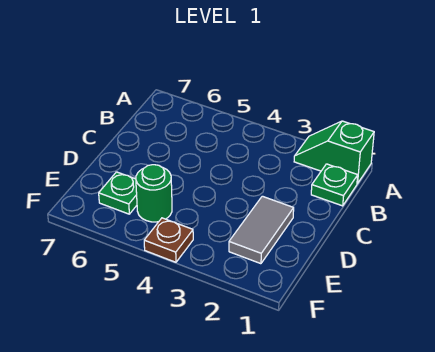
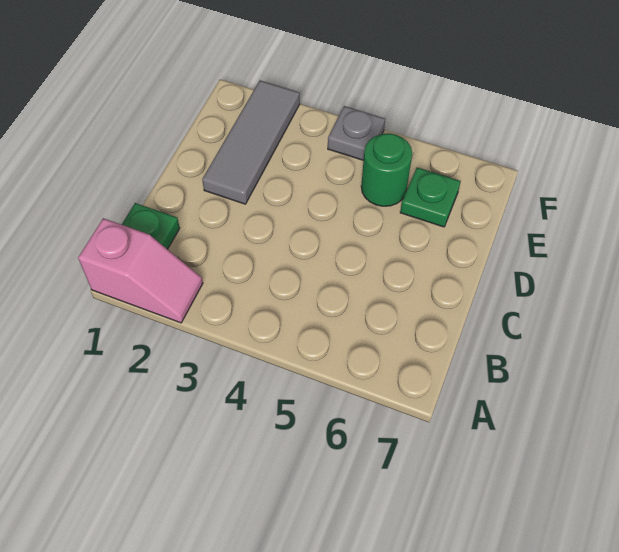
green slope A1:A2 level 1 top 1 -> pink slope A1:A2 level 1 top 1
grey tile D2:E2 level 1 -> grey tile D2:F2 level 1
brown plate F4 level 1 -> grey plate F4 level 1

